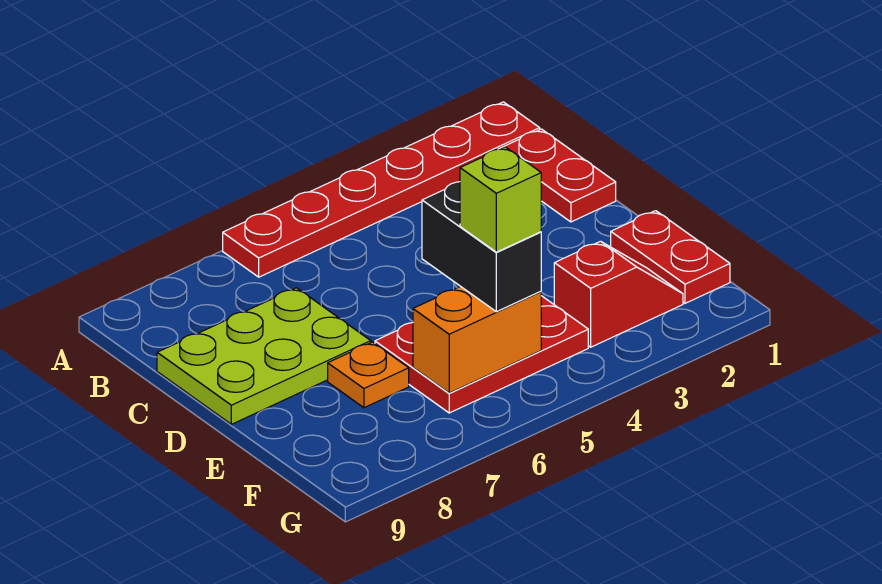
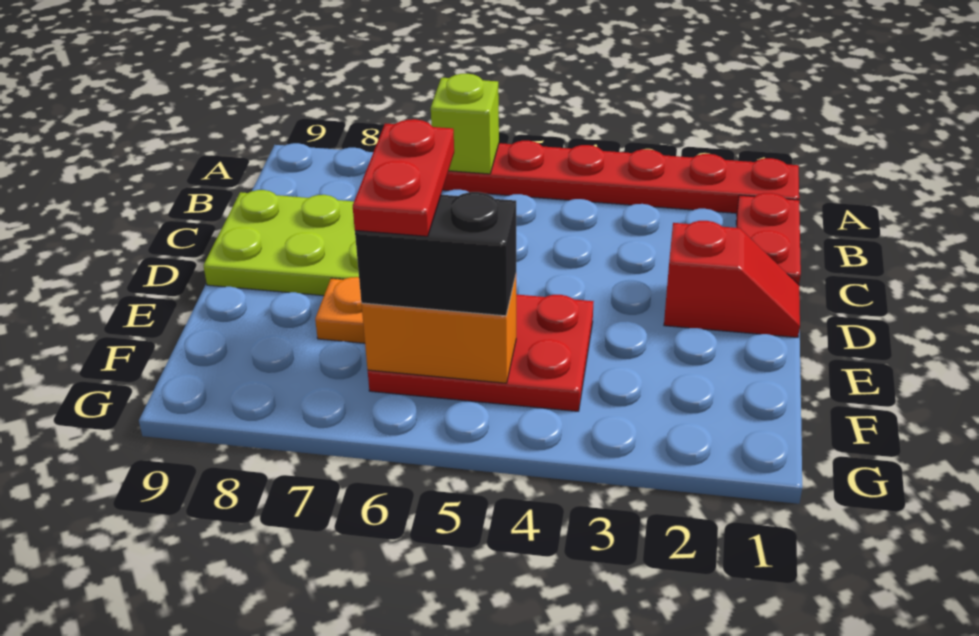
red plate E1:F1 level 1 -> red plate E6:F6 level 4
black brick E5:F5 level 3 -> black brick F5:F6 level 3
red slope F2:F3 level 1 top 3 -> red slope D1:D2 level 1 top 2
lime brick F5 level 4 -> lime brick A6 level 2

